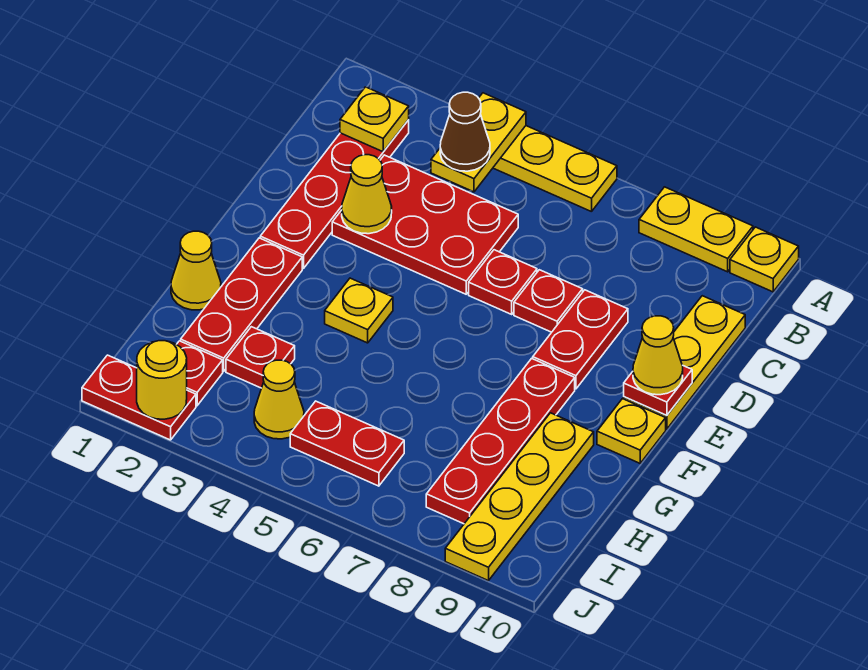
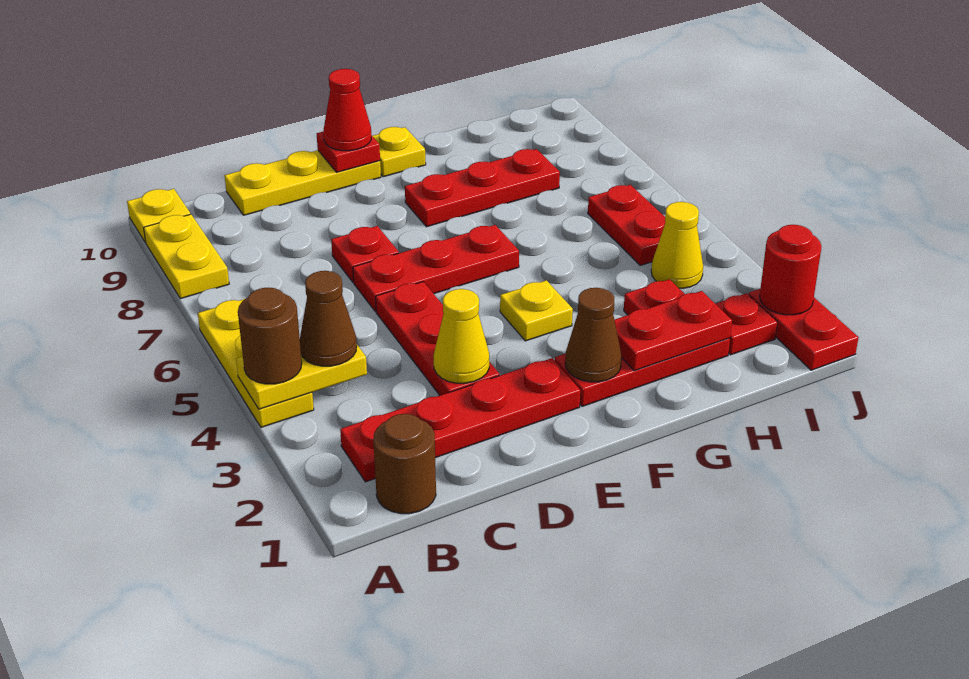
none -> brown round brick A4 level 3
none -> brown round brick B1 level 1
yellow plate B2 level 2 -> none
red plate C3:D5 level 1 -> red plate D3:D5 level 1
red plate D6 level 1 -> red plate D6:F6 level 1
red plate D8:E8 level 1 -> red plate G2:H2 level 2
yellow cone E10 level 3 -> red cone E10 level 3
none -> brown cone F2 level 2
red plate F8:I8 level 1 -> red plate F8:H8 level 1
yellow cone G1 level 1 -> none
yellow plate G9:J9 level 1 -> none
yellow round brick J2 level 2 -> red round brick J2 level 2

